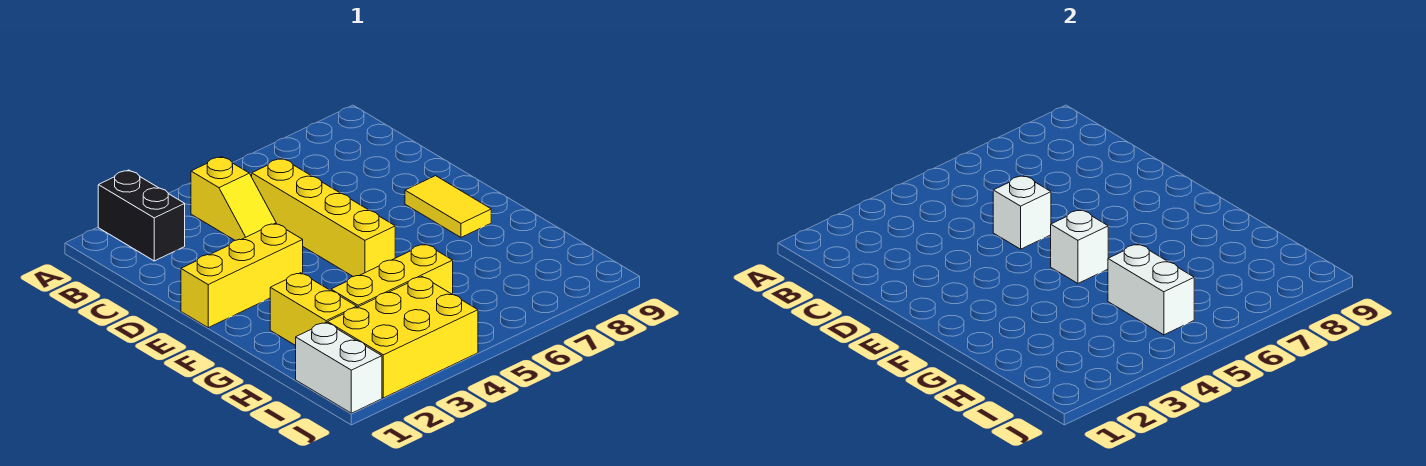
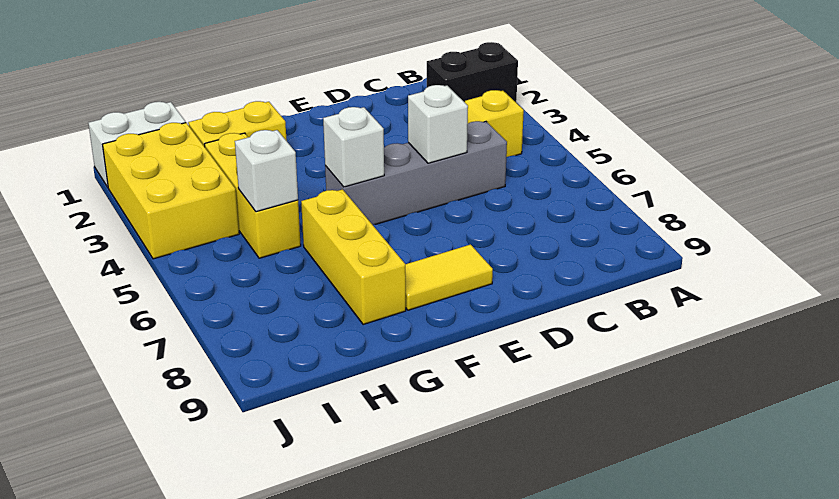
yellow brick C5:F5 level 1 -> grey brick C5:F5 level 1
yellow brick E1:E3 level 1 -> yellow brick G6:G8 level 1
white brick H5:I5 level 2 -> white brick H5 level 2

